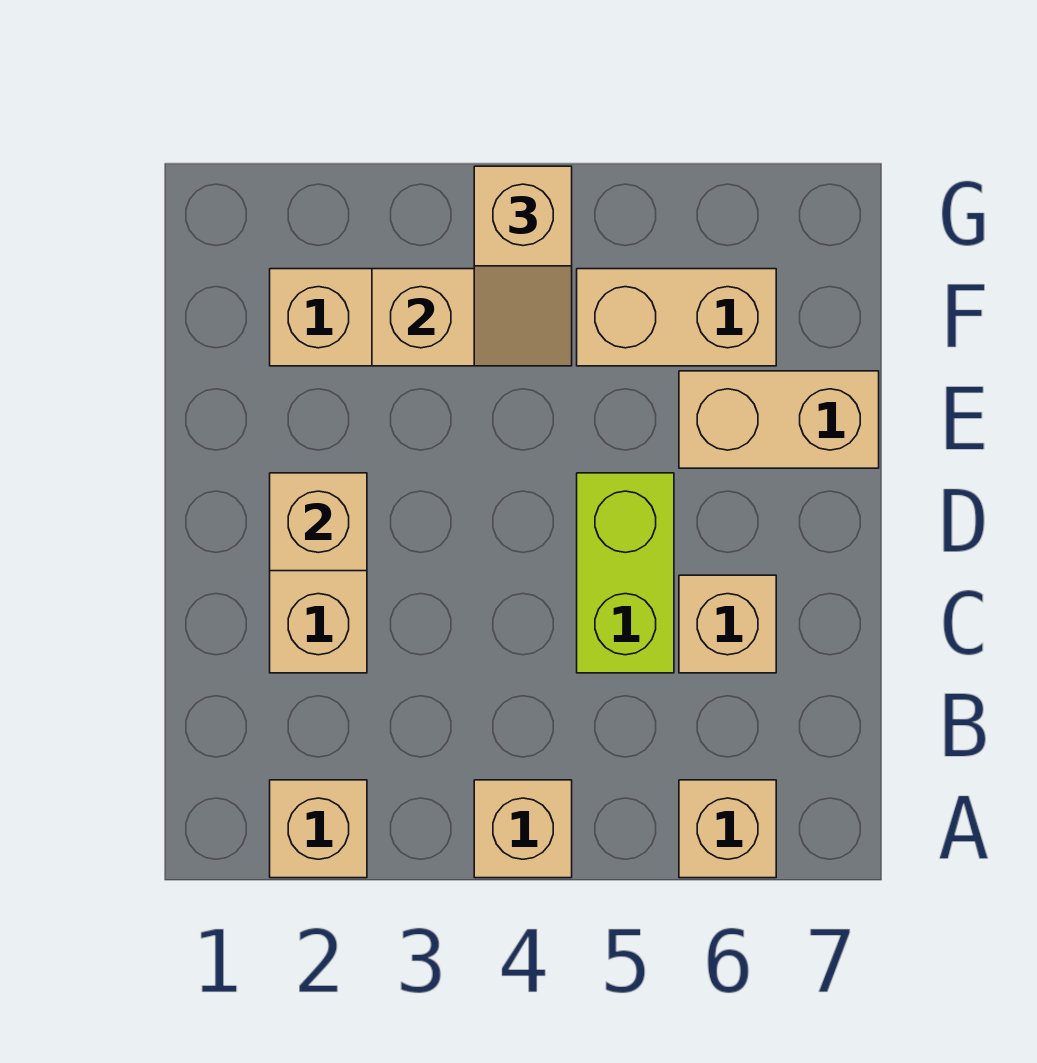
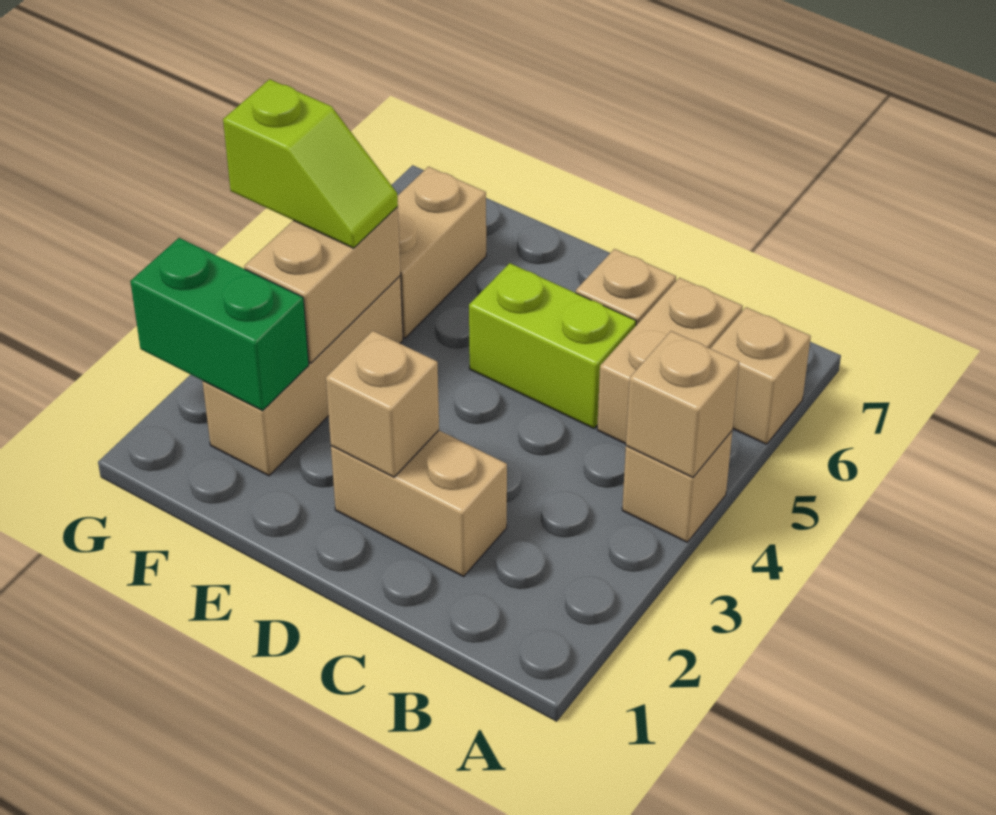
tan brick A2 level 1 -> tan brick A4 level 2
tan brick E6:E7 level 1 -> tan brick B5:B6 level 1
none -> green brick F2:G2 level 2
tan slope F4:G4 level 3 top G -> lime slope F4:G4 level 3 top G

